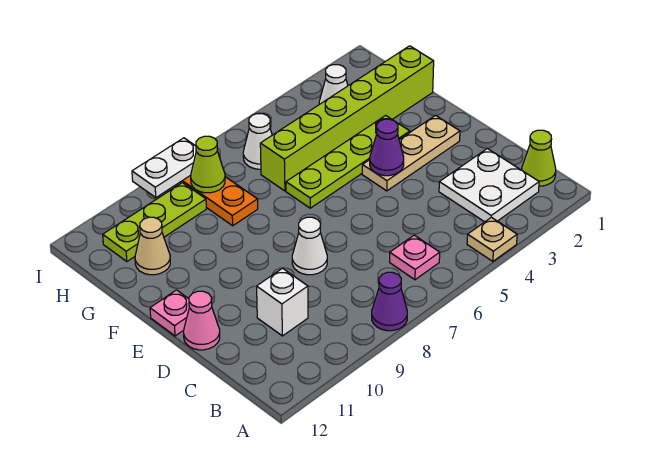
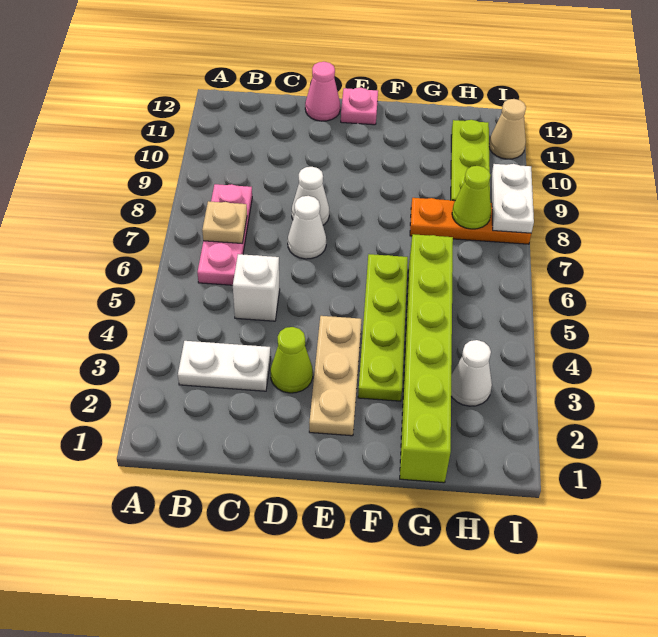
tan plate A4 level 1 -> tan plate B7 level 2
purple cone A8 level 1 -> none
lime cone B1 level 1 -> lime cone D3 level 1
white plate B2:C3 level 1 -> white plate B3:C3 level 1
pink plate B6 level 1 -> pink plate B6:B8 level 1
white brick C10 level 1 -> white brick C5 level 1
purple cone E4 level 2 -> none
tan cone G11 level 1 -> tan cone I11 level 1
white cone H6 level 1 -> white cone D7 level 1

